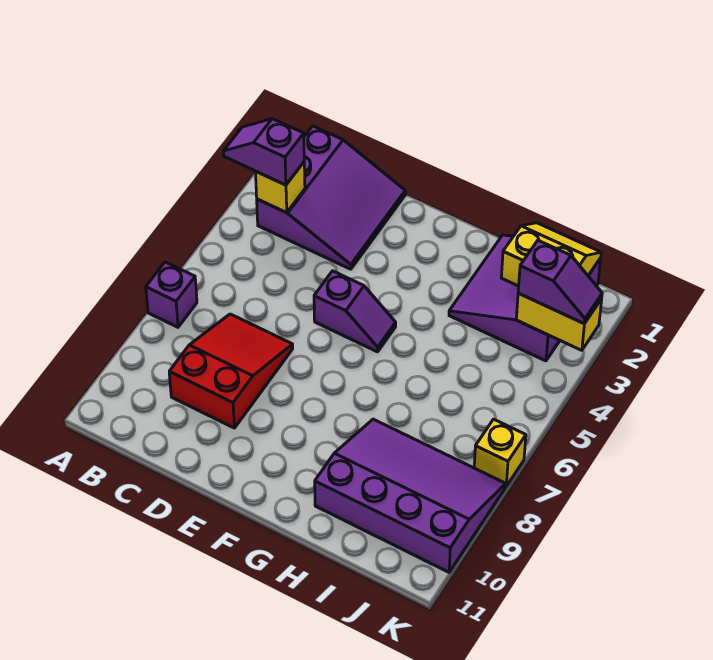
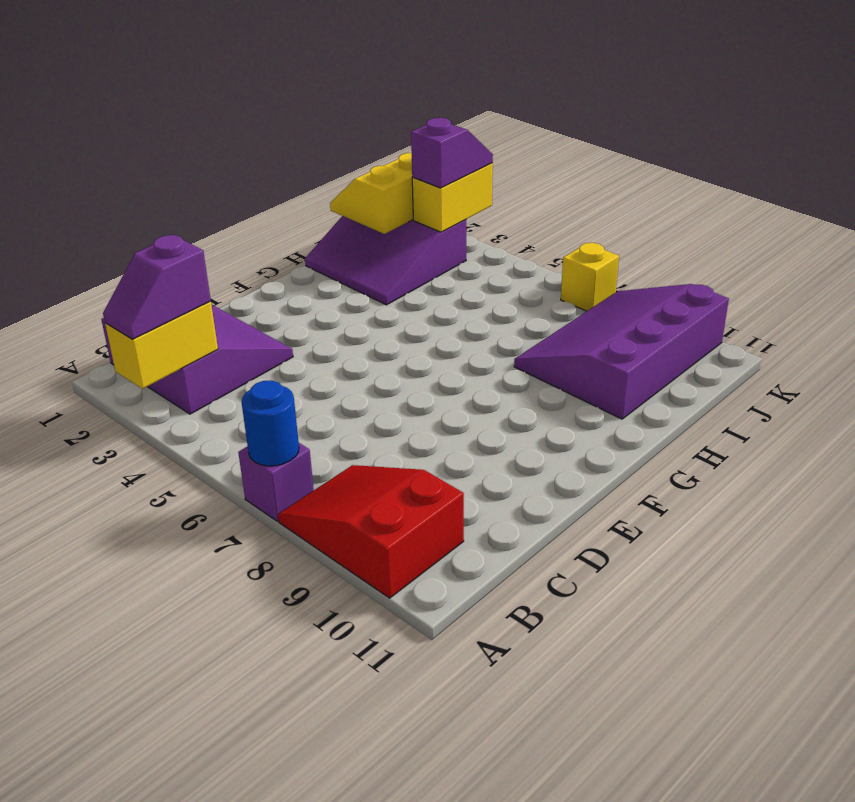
none -> blue round brick A7 level 2
yellow brick B3 level 2 -> yellow brick A3:B3 level 2
red slope C7:D9 level 1 top 9 -> red slope A8:B10 level 1 top 10
purple slope E5:F5 level 1 top E -> none

